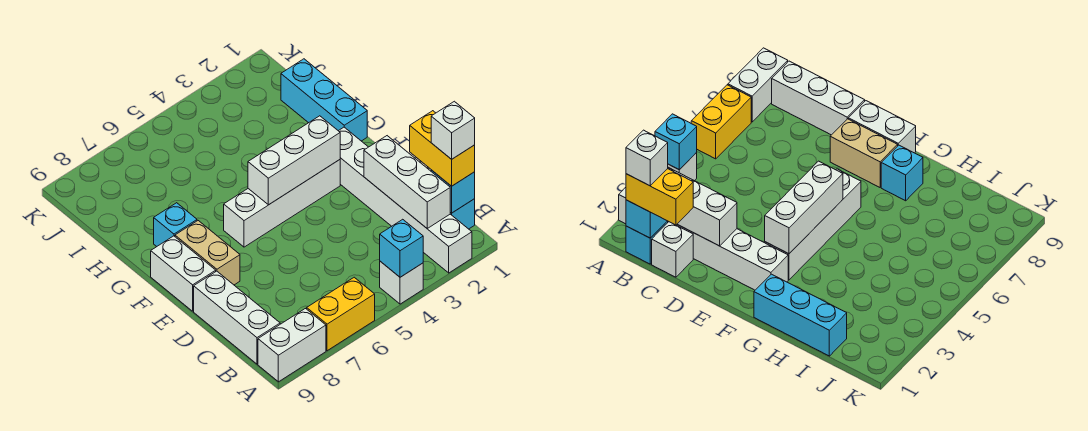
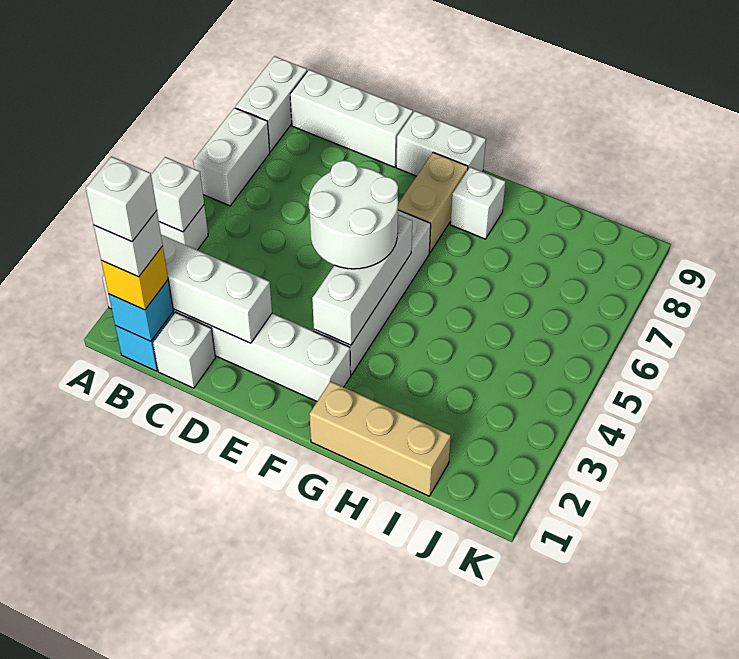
cyan brick A4 level 2 -> white brick A4 level 2
yellow brick A6:A7 level 1 -> white brick A6:A7 level 1
yellow brick B1:C1 level 3 -> yellow brick B1 level 3
none -> white brick B1 level 5
none -> white round brick E4:F5 level 3
tan brick E8:F8 level 1 -> tan brick F7:F8 level 1
cyan brick G1:I1 level 1 -> tan brick G1:I1 level 1
cyan brick G8 level 1 -> white brick G8 level 1

